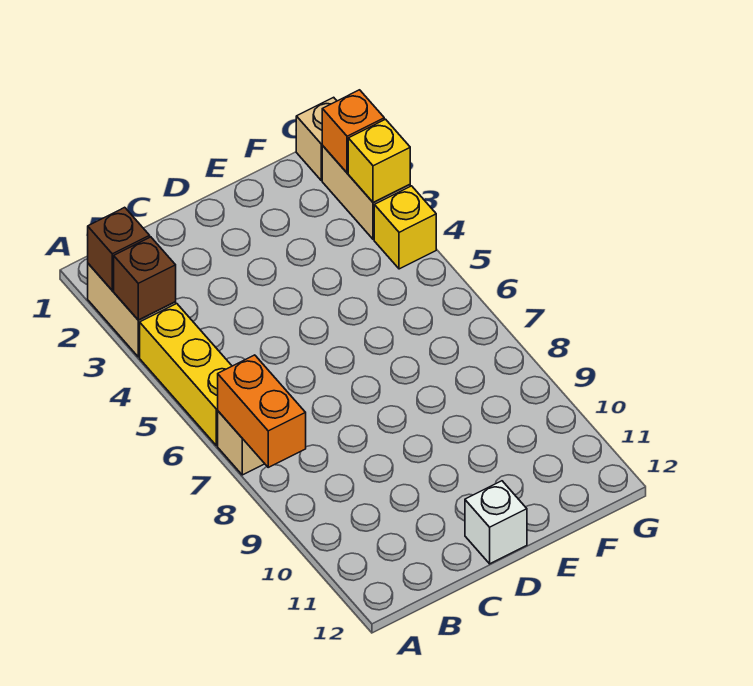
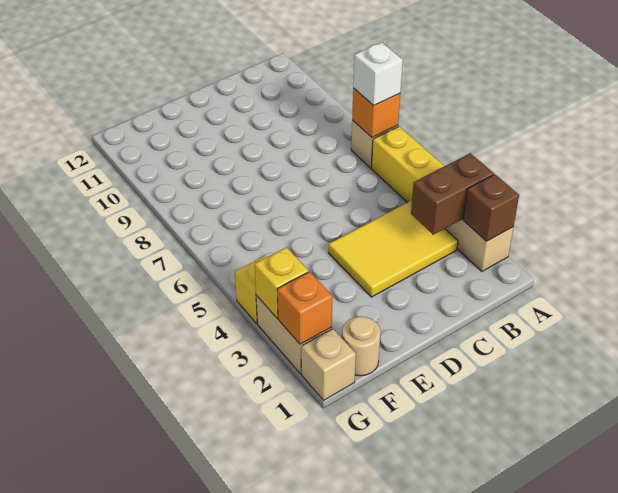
brown brick A3 level 2 -> brown brick A3:B3 level 2
orange brick A7:A8 level 2 -> orange brick A7 level 2
none -> yellow tile B3:D4 level 1
white brick D12 level 1 -> white brick A7 level 3
none -> tan round brick F1 level 1

